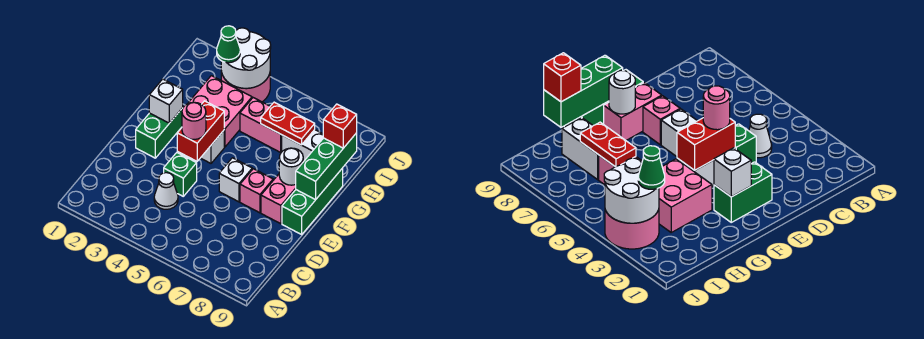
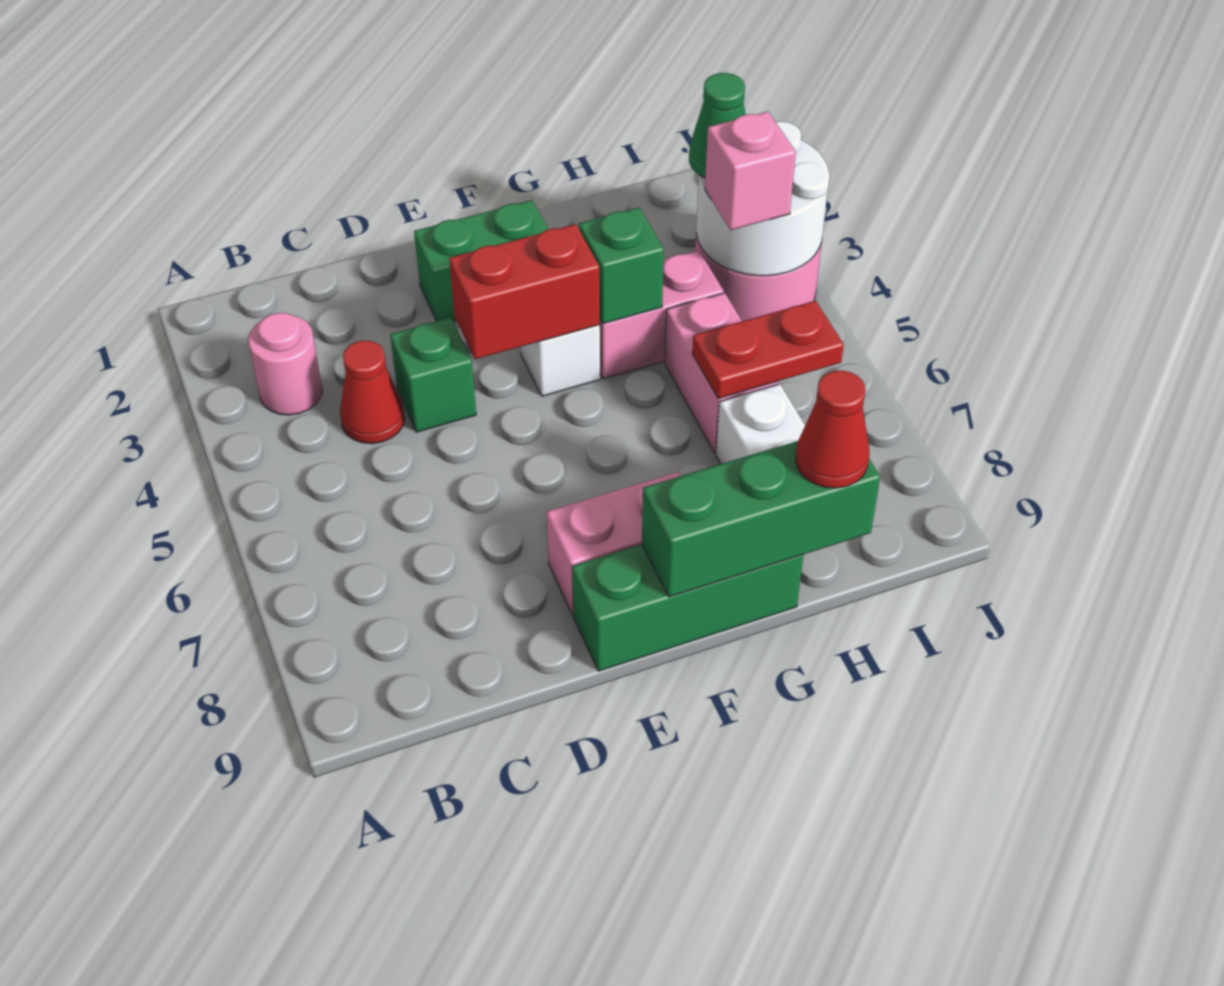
white cone C4 level 1 -> red cone C4 level 1
pink round brick E4 level 3 -> pink round brick B3 level 1
white brick E6 level 1 -> none
pink brick E7 level 1 -> pink brick I4 level 3
white brick F2 level 2 -> none
white round brick F8 level 2 -> none
pink brick G3:H4 level 1 -> pink brick G4:H4 level 1
none -> green brick G4 level 2
red plate H6:H7 level 2 -> red plate H6:I6 level 2
red brick H9 level 3 -> red cone H9 level 3

